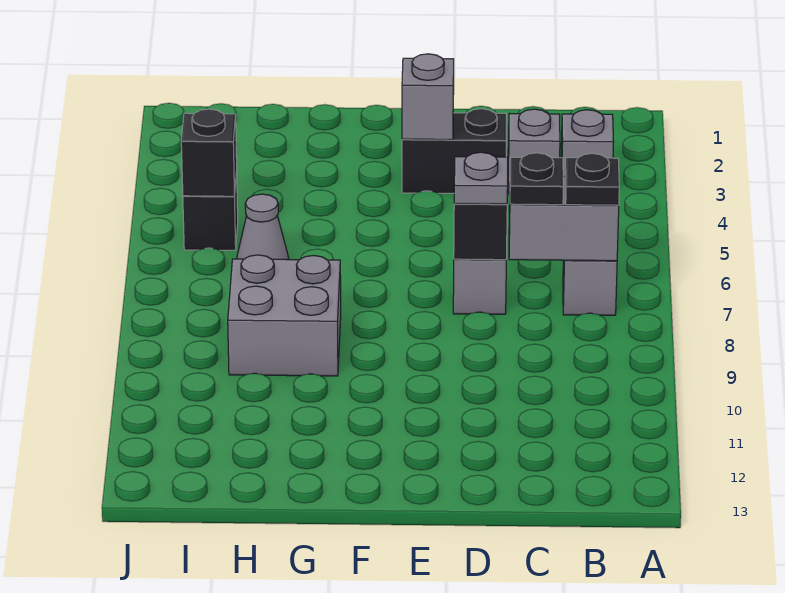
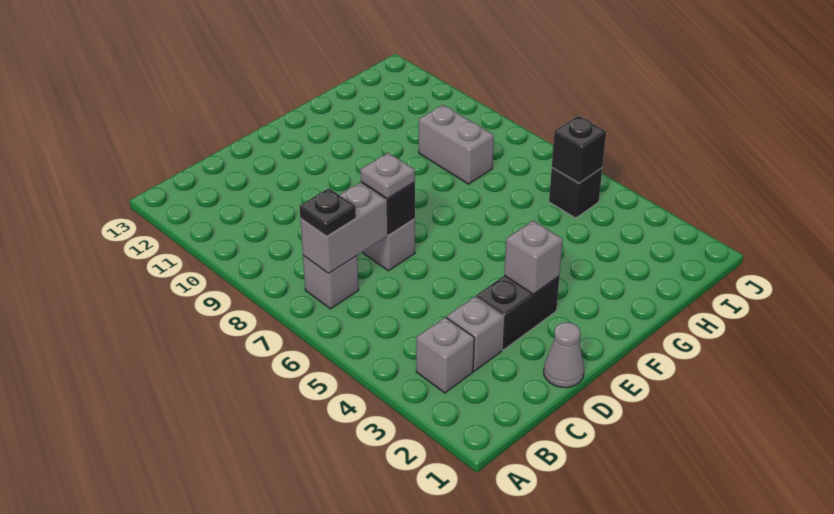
black plate C7 level 3 -> none
grey brick G8:H9 level 1 -> grey brick H8:H9 level 1
grey cone H6 level 1 -> grey cone D1 level 1

